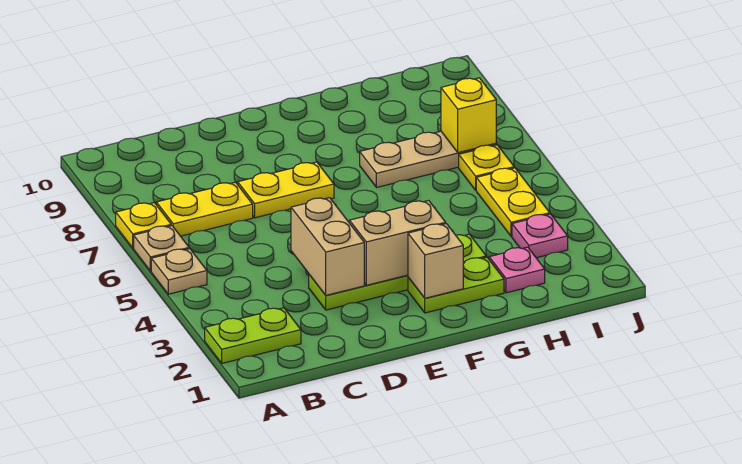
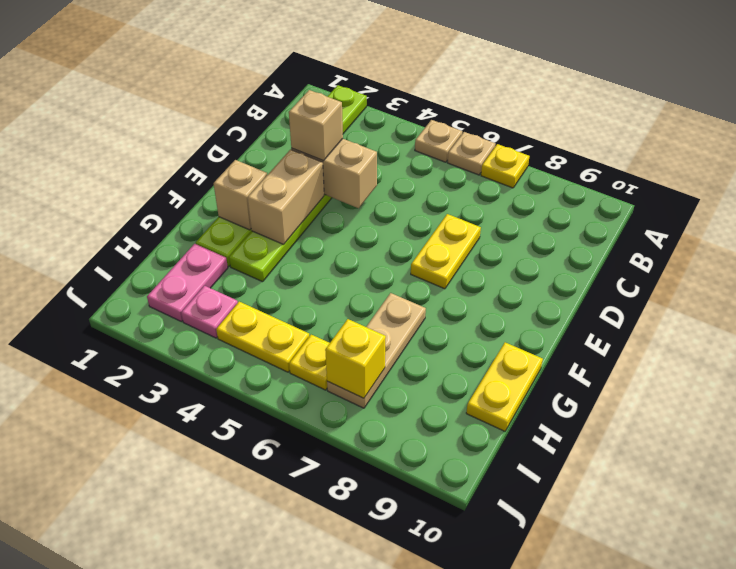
yellow plate B7:C7 level 1 -> yellow plate G10:H10 level 1
none -> tan brick D3 level 3
pink plate H2 level 1 -> pink plate H2:I2 level 1

